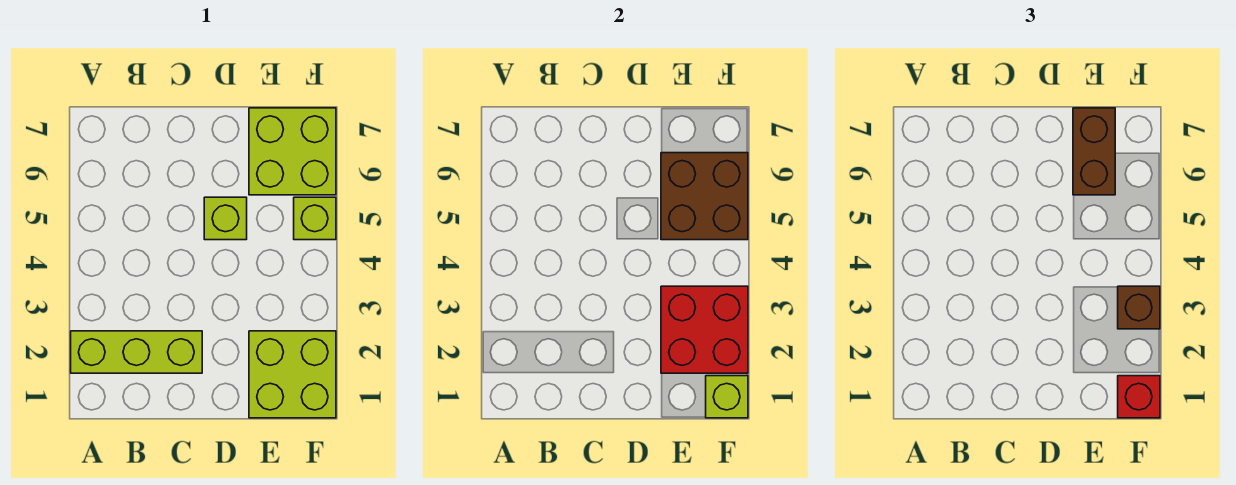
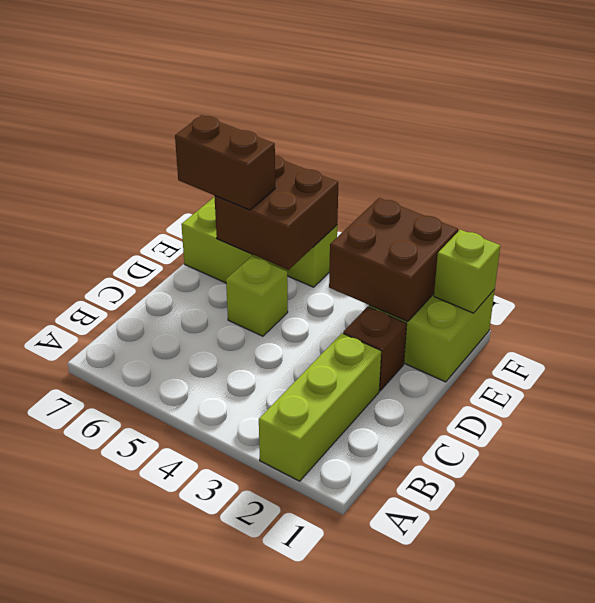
red brick E2:F3 level 2 -> brown brick E2:F3 level 2
red brick F1 level 3 -> none
brown brick F3 level 3 -> brown brick D2 level 1

